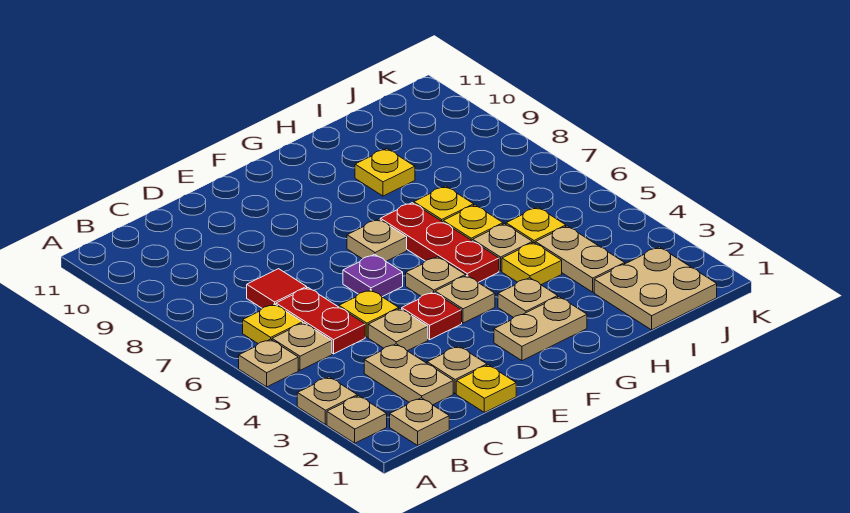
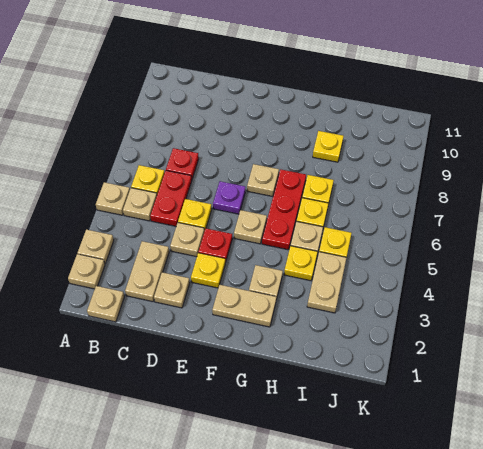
red tile C7 level 1 -> red plate C7 level 1
yellow plate D1 level 1 -> yellow plate E3 level 1
tan plate F4 level 1 -> none
tan plate I1:J2 level 1 -> none

